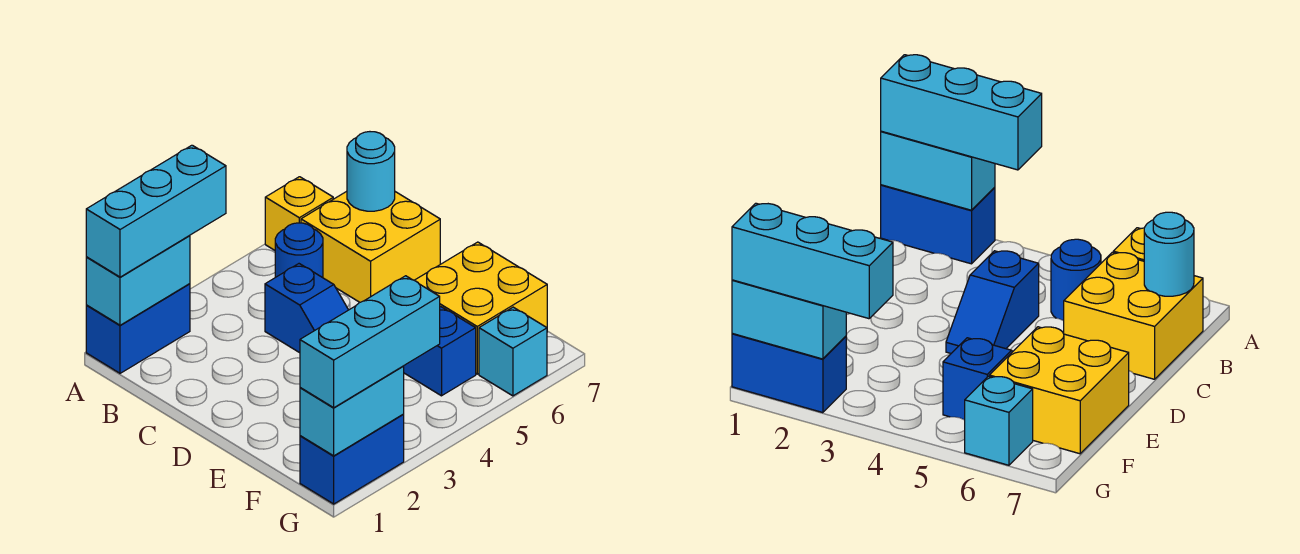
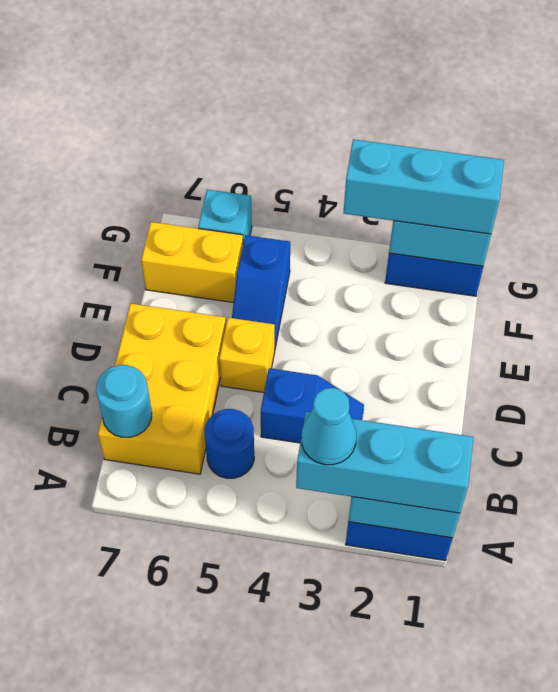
none -> cyan cone A3 level 4
yellow brick A6 level 1 -> yellow brick D5 level 1
yellow brick B6:C7 level 1 -> yellow brick B6:D7 level 1
blue slope C4:D4 level 1 top C -> blue slope C3:C4 level 1 top 4
yellow brick E6:F7 level 1 -> yellow brick F6:F7 level 1

